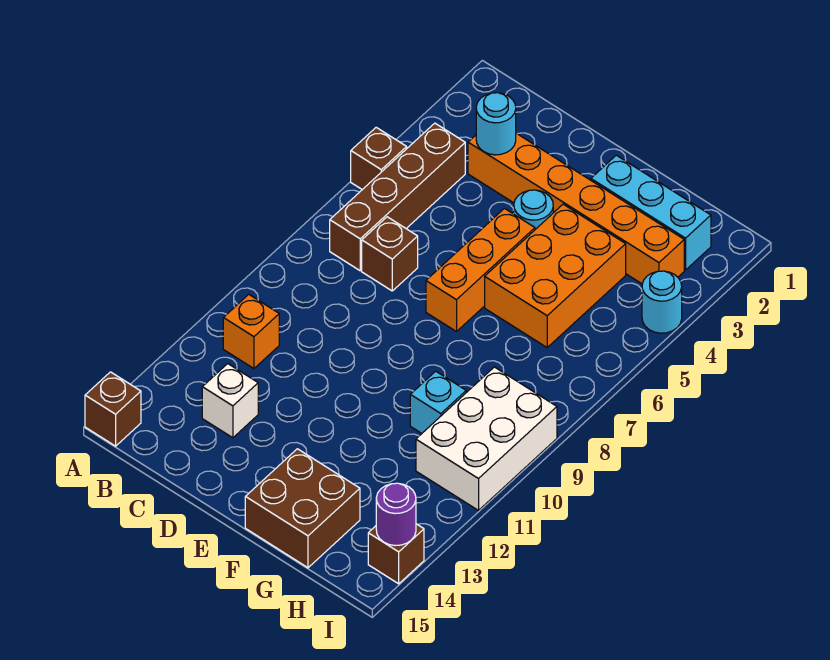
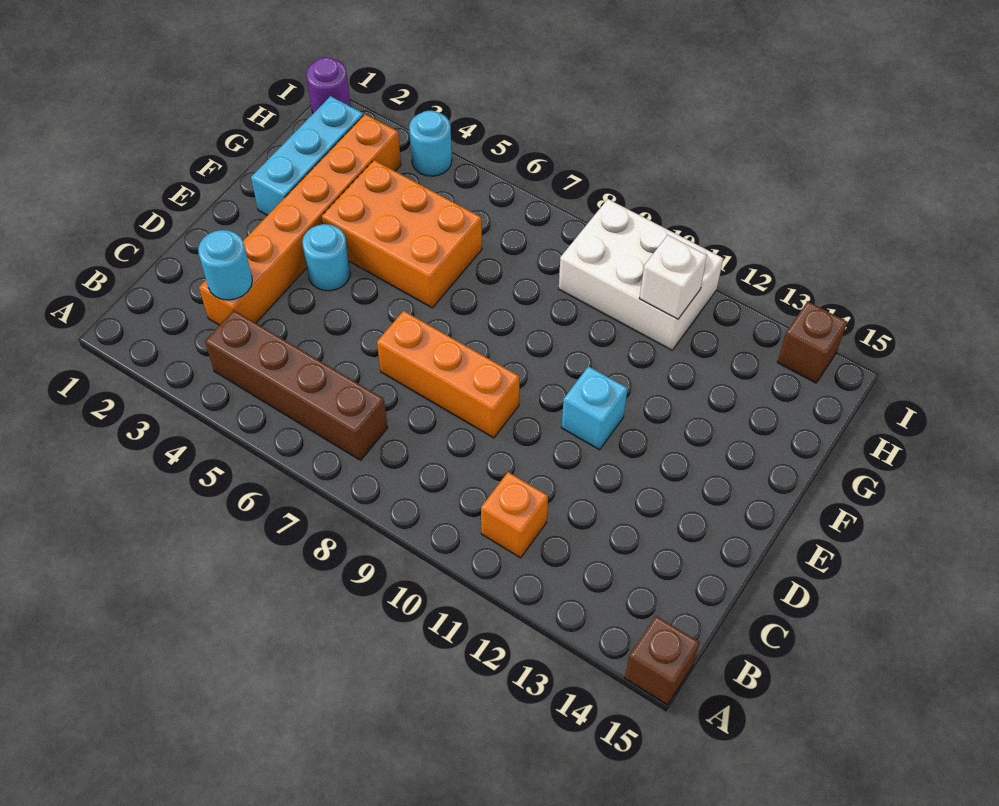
brown brick A5 level 1 -> none
brown brick C7 level 1 -> none
white brick C13 level 1 -> white brick H11 level 2
orange brick E5:E7 level 1 -> orange brick D7:D9 level 1
brown brick F14:G15 level 1 -> none
cyan brick G10 level 1 -> cyan brick E11 level 1
purple round brick I14 level 2 -> purple round brick I1 level 1

